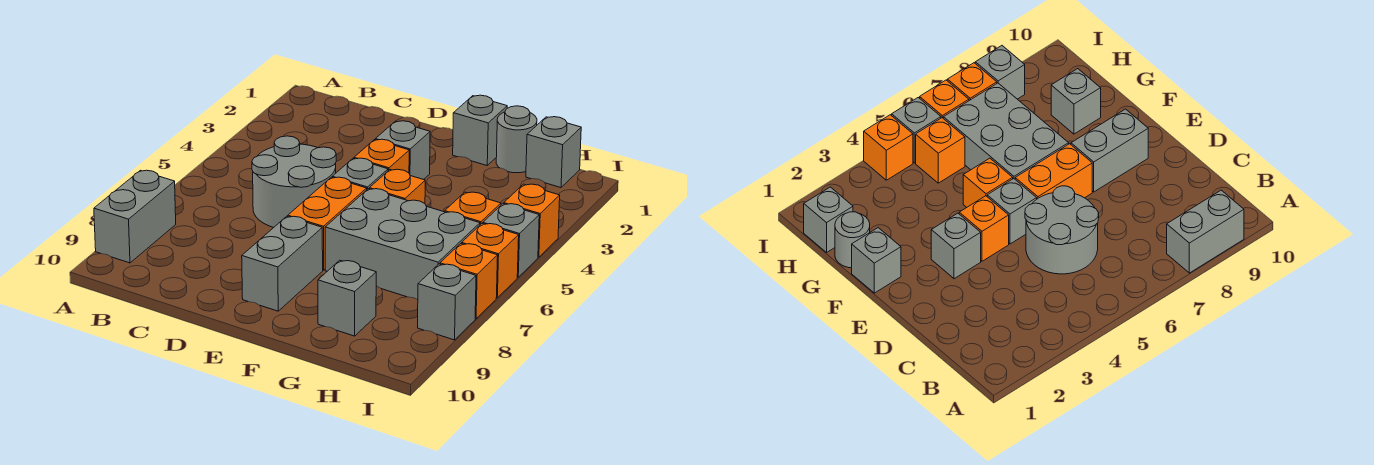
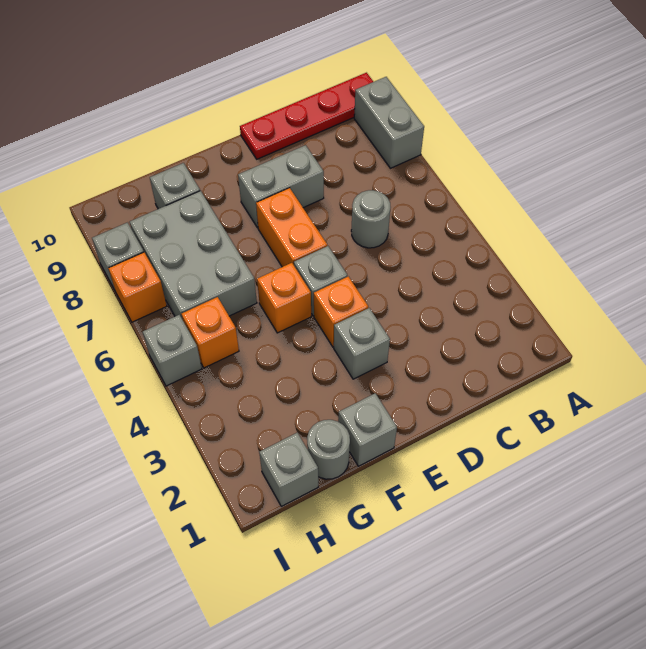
none -> red plate A10:D10 level 1
grey round brick C5:D6 level 1 -> grey round brick C6 level 1
grey brick E8:E9 level 1 -> grey brick D8:E8 level 1
grey brick F6:H7 level 1 -> grey brick G6:H8 level 1
orange brick I4 level 1 -> none
orange brick I6 level 1 -> none

